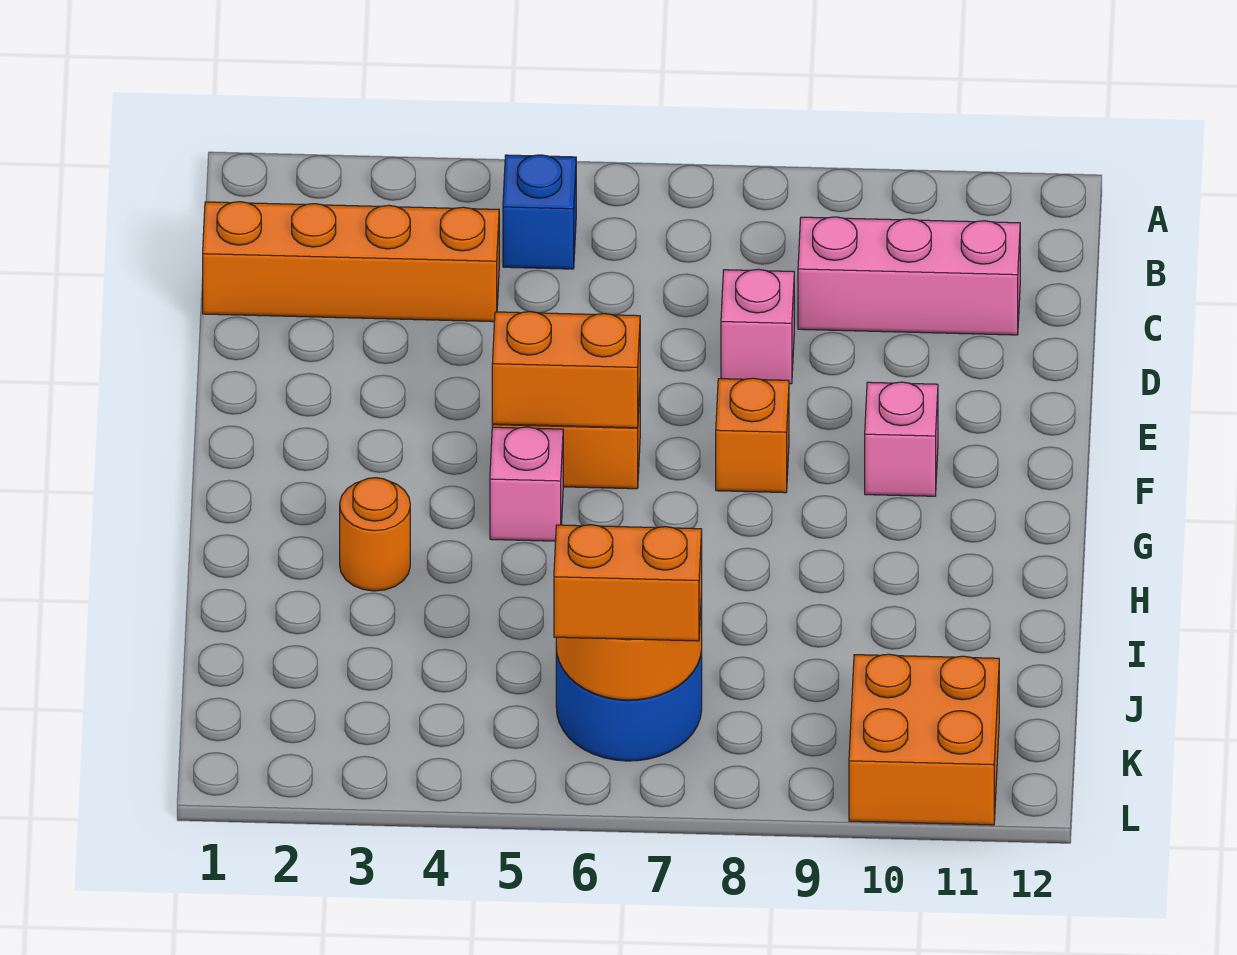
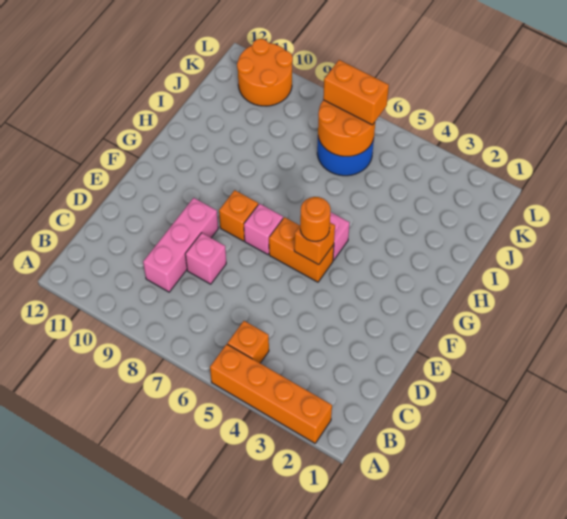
blue brick B5 level 1 -> orange brick B5 level 1
orange brick C1:C4 level 1 -> orange brick A2:A5 level 1
pink brick C9:C11 level 1 -> pink brick C9:E9 level 1
orange brick F5:F6 level 2 -> orange brick F5 level 2
pink brick F10 level 1 -> pink brick F7 level 1
orange round brick H3 level 1 -> orange round brick F5 level 3
orange brick K10:L11 level 1 -> orange round brick K10:L11 level 1

